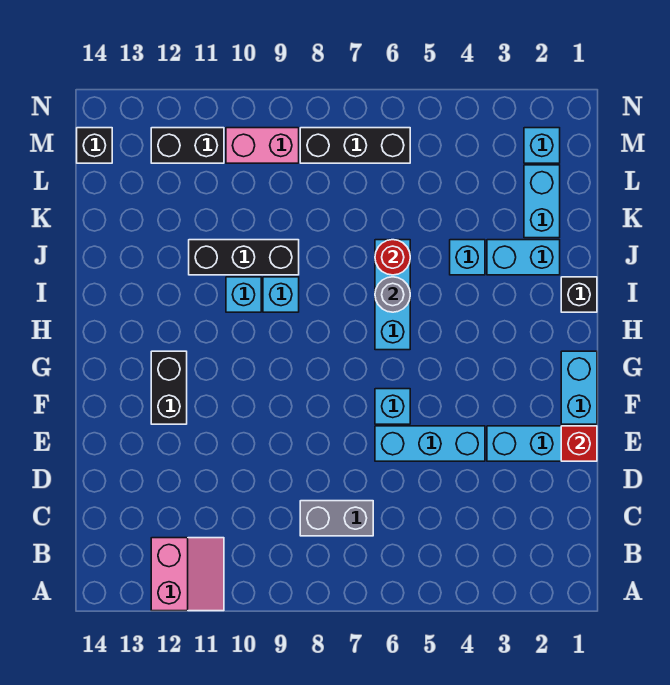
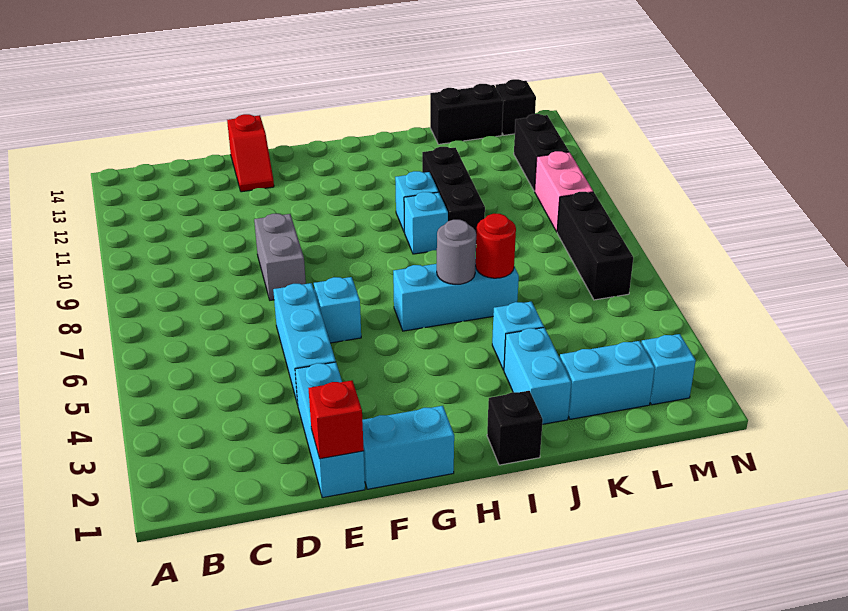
pink slope A11:B12 level 1 top 12 -> none
grey brick C7:C8 level 1 -> grey brick E8:E9 level 1
none -> red slope E13:E14 level 1 top 14
black brick F12:G12 level 1 -> black brick K14:L14 level 1

